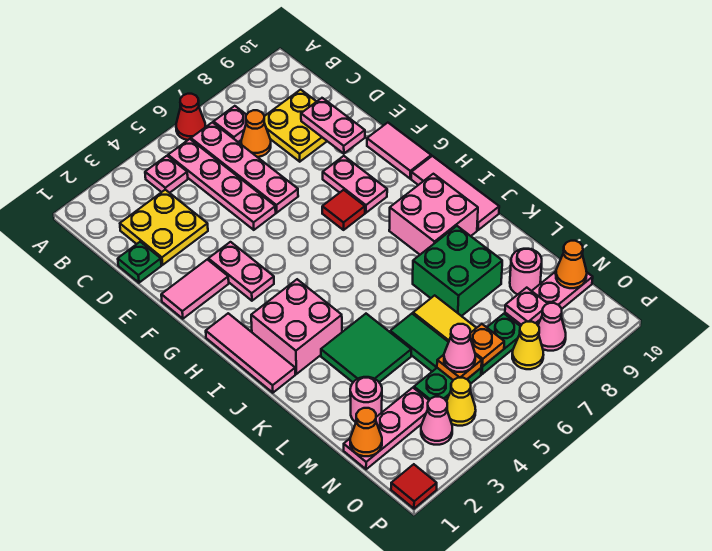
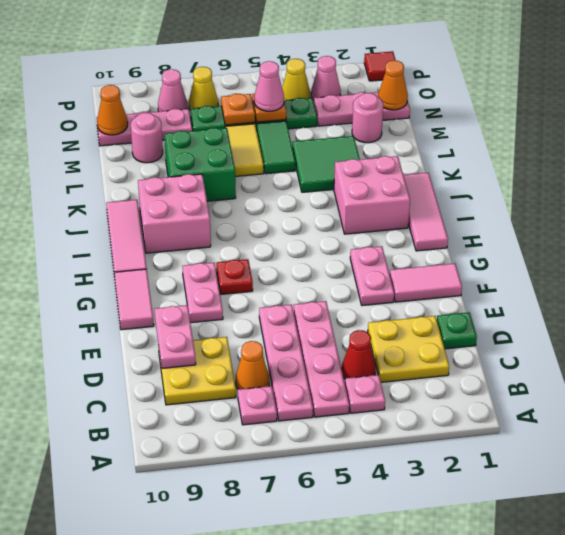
red cone A6 level 1 -> red cone C4 level 1
red tile G7 level 1 -> red plate G7 level 1
pink plate N8 level 2 -> none

